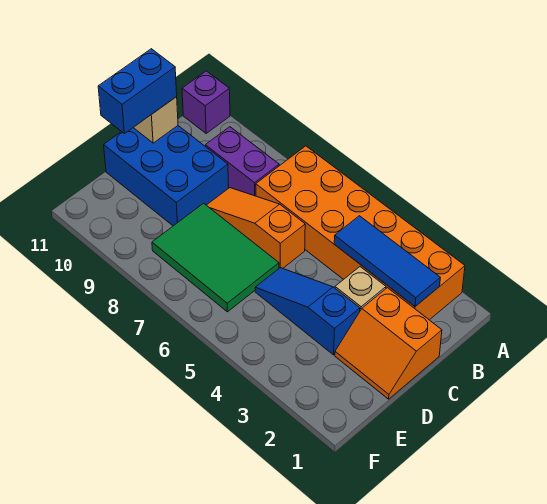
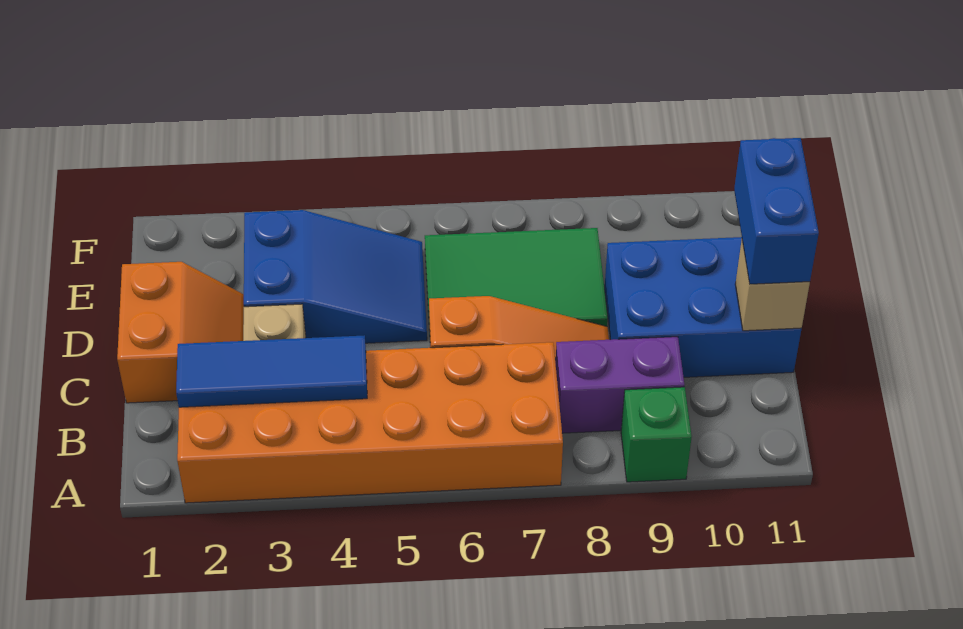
none -> green brick A9 level 1
purple brick A11 level 1 -> none
orange slope C1:D2 level 1 top C -> orange slope C1:D2 level 1 top 1
blue slope D3:D5 level 1 top 3 -> blue slope D3:E5 level 1 top 3

